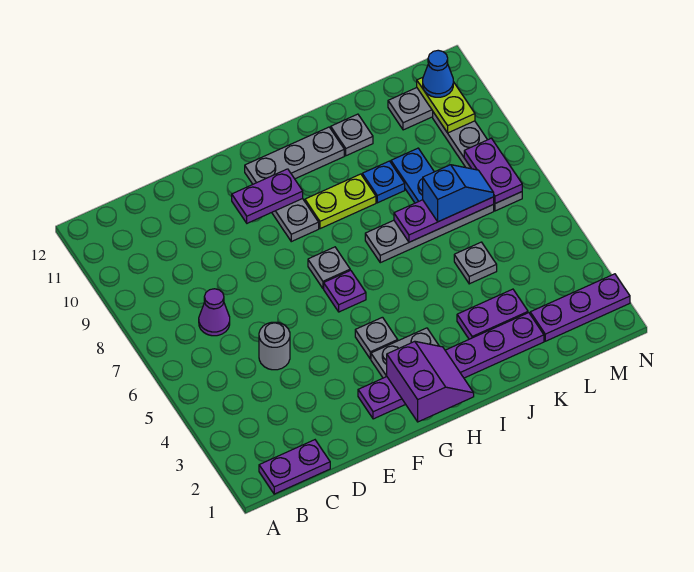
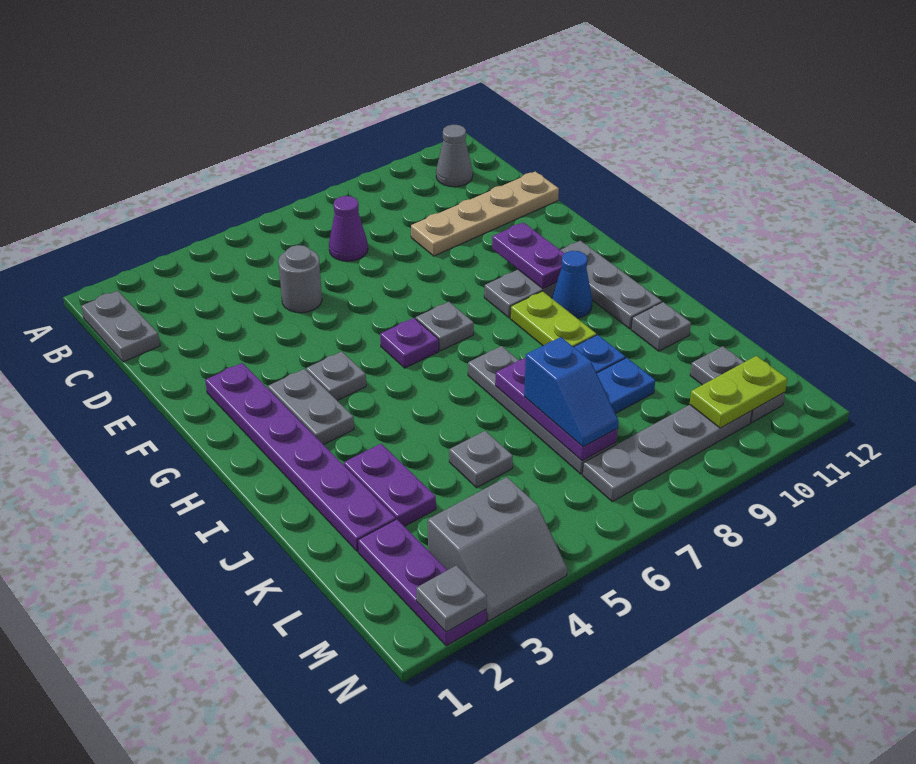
purple plate B1:C1 level 1 -> grey plate B1:C1 level 1
none -> grey cone B11 level 1
none -> tan plate D9:D12 level 1
purple slope G1:H2 level 2 top G -> none
none -> grey slope M3:N4 level 1 top M
purple plate M7:M8 level 2 -> none
blue cone M11 level 3 -> blue cone H10 level 1
none -> grey plate N2 level 2

